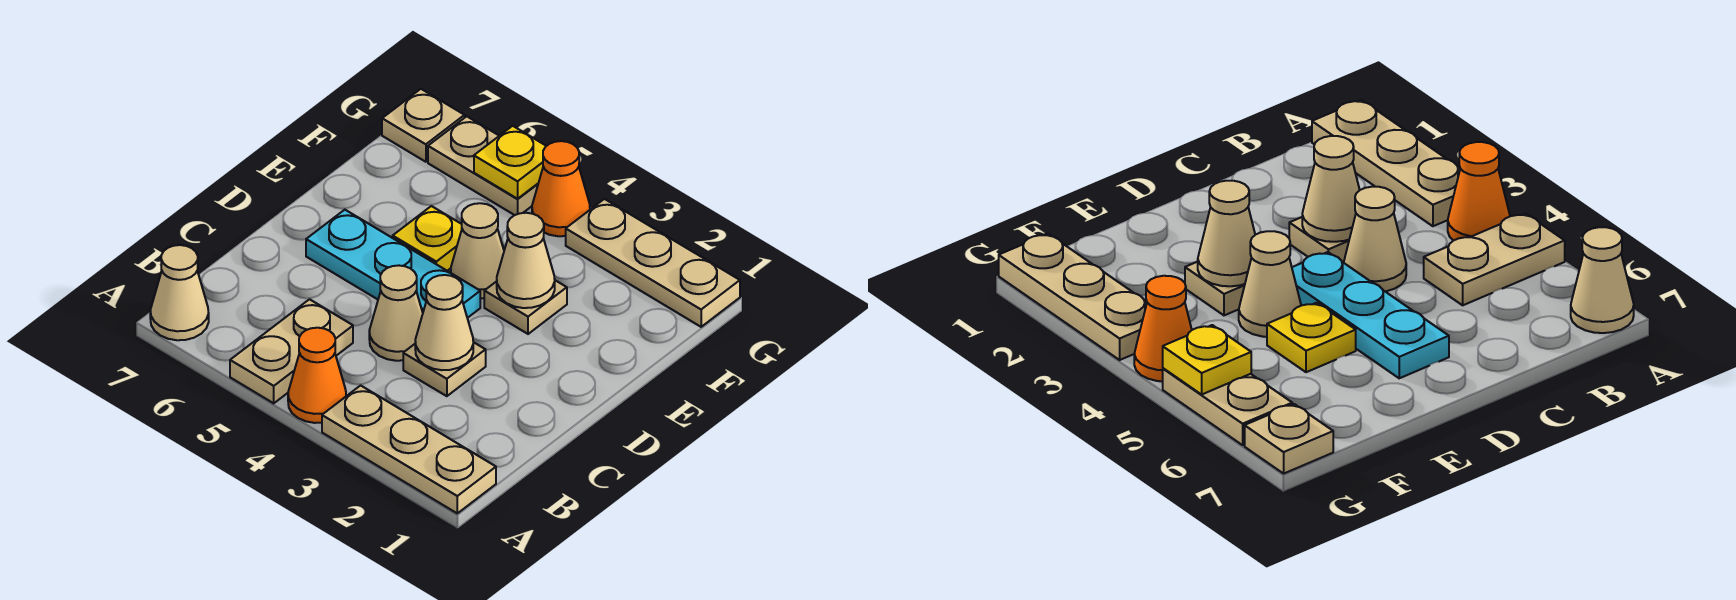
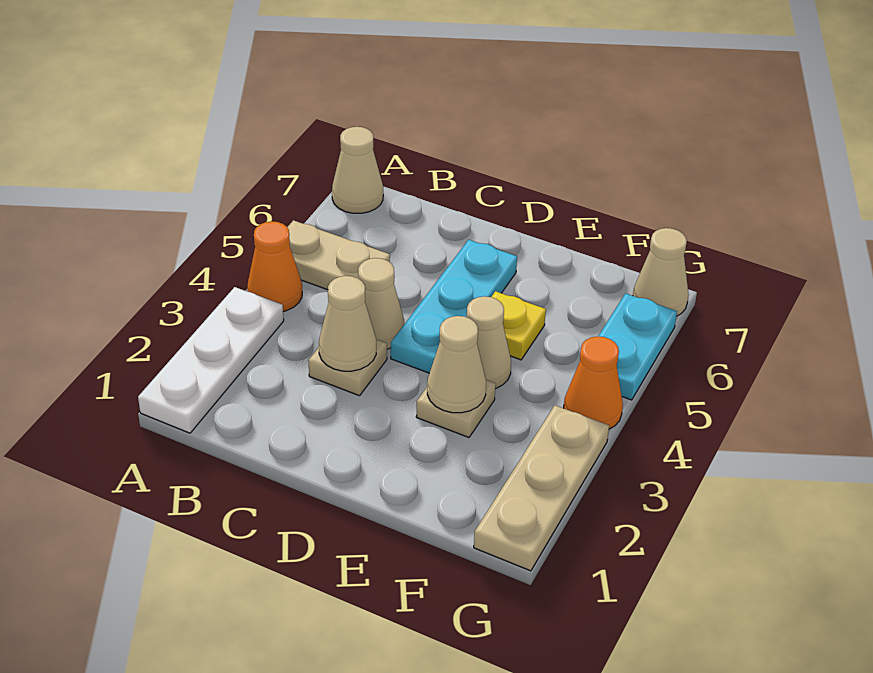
tan plate A1:A3 level 1 -> white plate A1:A3 level 1
tan plate G5:G6 level 1 -> cyan plate G5:G6 level 1
yellow plate G5 level 2 -> none
tan plate G7 level 1 -> tan cone G7 level 1

